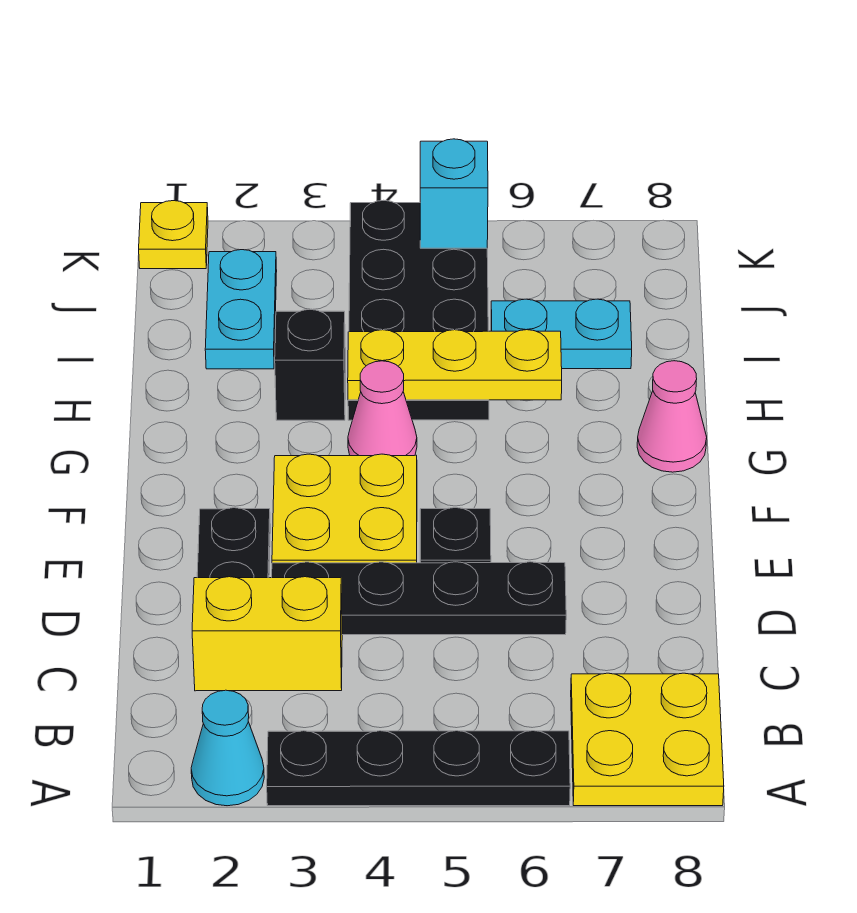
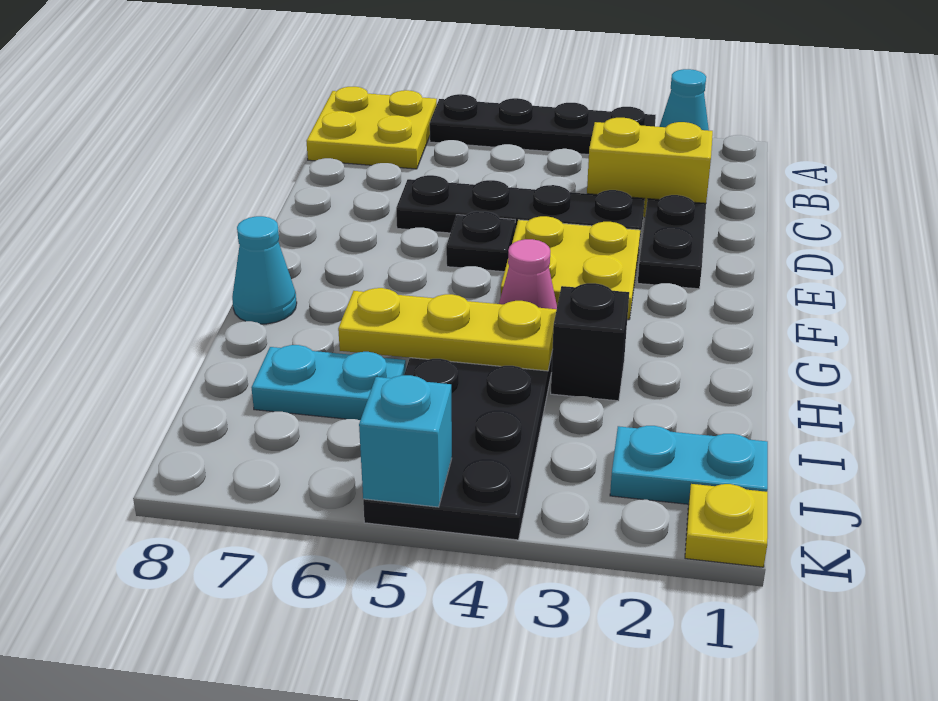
pink cone G8 level 1 -> cyan cone G8 level 1
cyan plate I2:J2 level 1 -> cyan plate J1:J2 level 1

